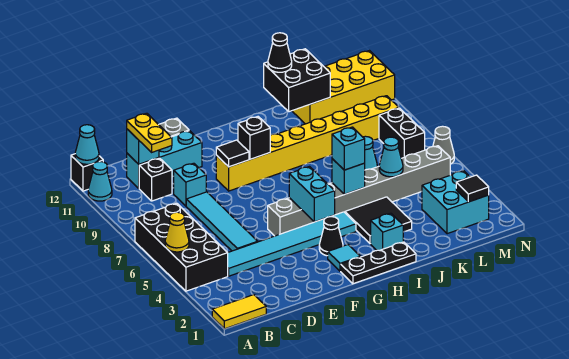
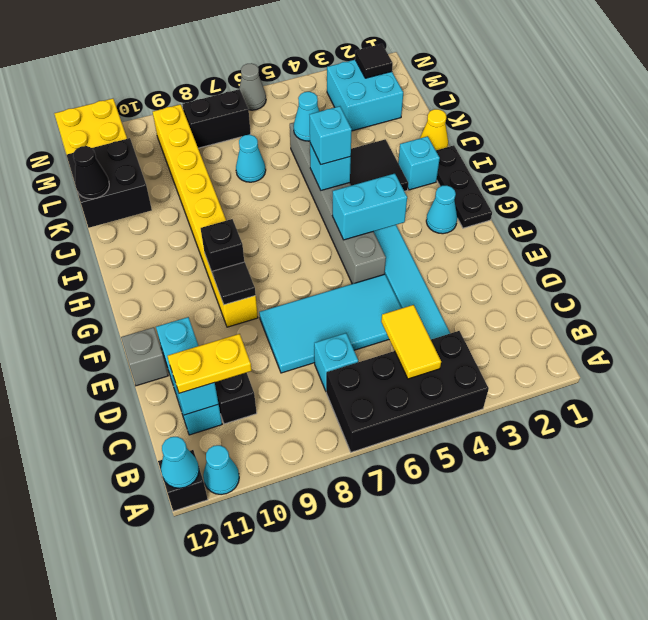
yellow tile A1:B1 level 1 -> yellow tile B5:C5 level 2
yellow cone A5 level 2 -> yellow cone J1 level 1
cyan tile D5:D8 level 1 -> cyan tile D5:E8 level 1
cyan brick D9 level 1 -> cyan brick C7 level 1
grey brick F5:M5 level 1 -> grey brick F5:K5 level 1
cyan tile G2 level 1 -> cyan cone G2 level 1
black cone G3 level 1 -> none

